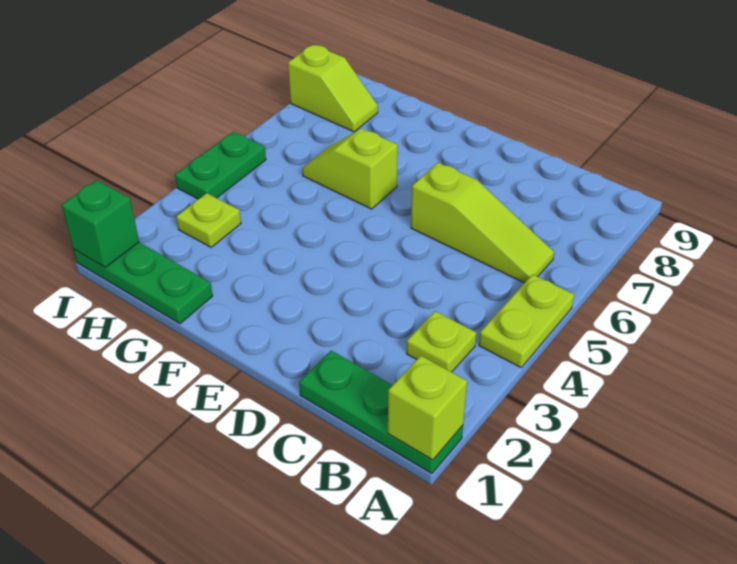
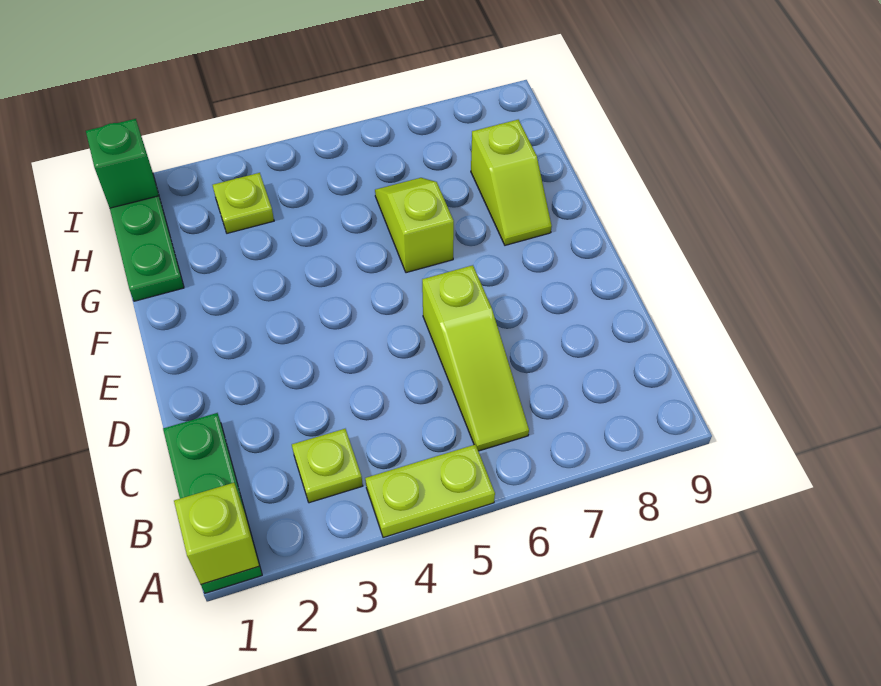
lime slope H8:I8 level 1 top I -> lime slope F8:G8 level 1 top G
green plate I4:I5 level 1 -> none

